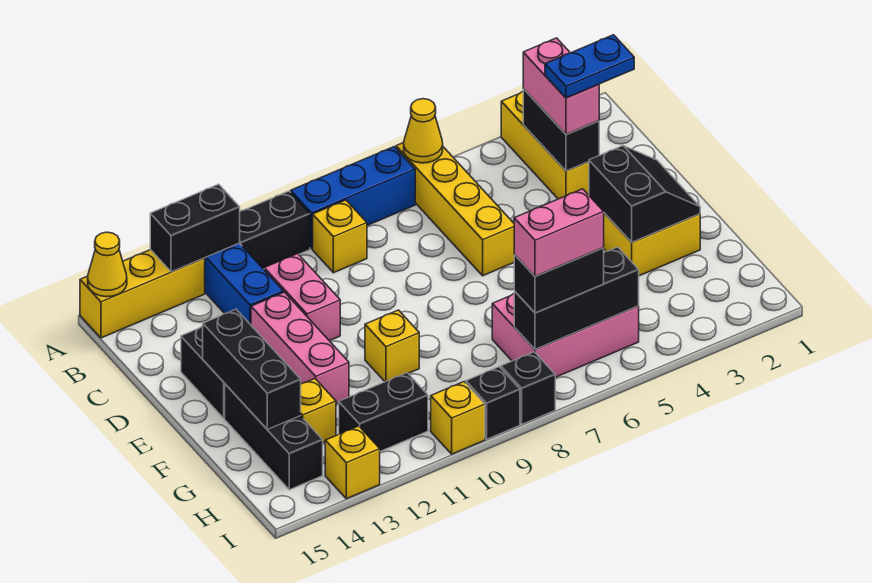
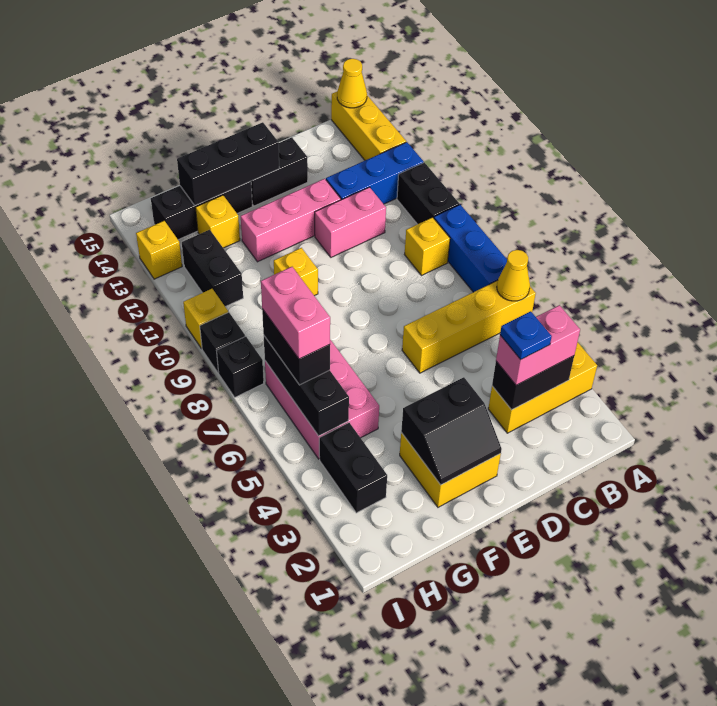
black brick A12:A13 level 2 -> black brick H3:H4 level 1
blue plate C2:C3 level 4 -> blue plate C3 level 4

